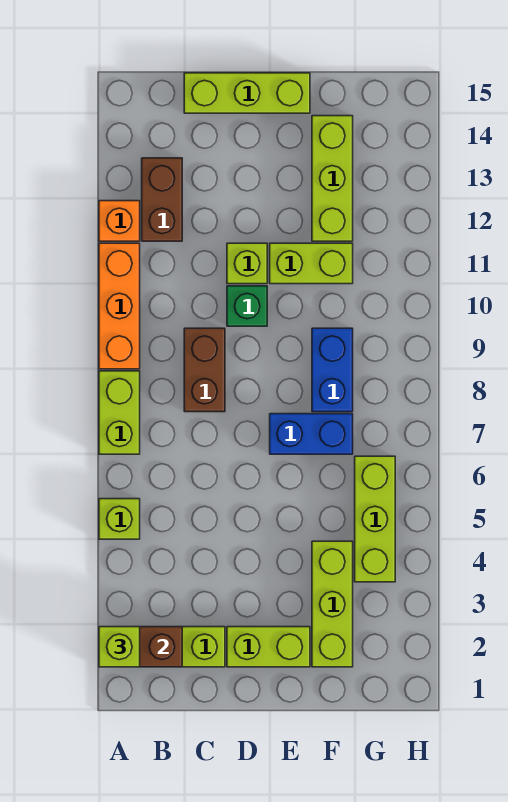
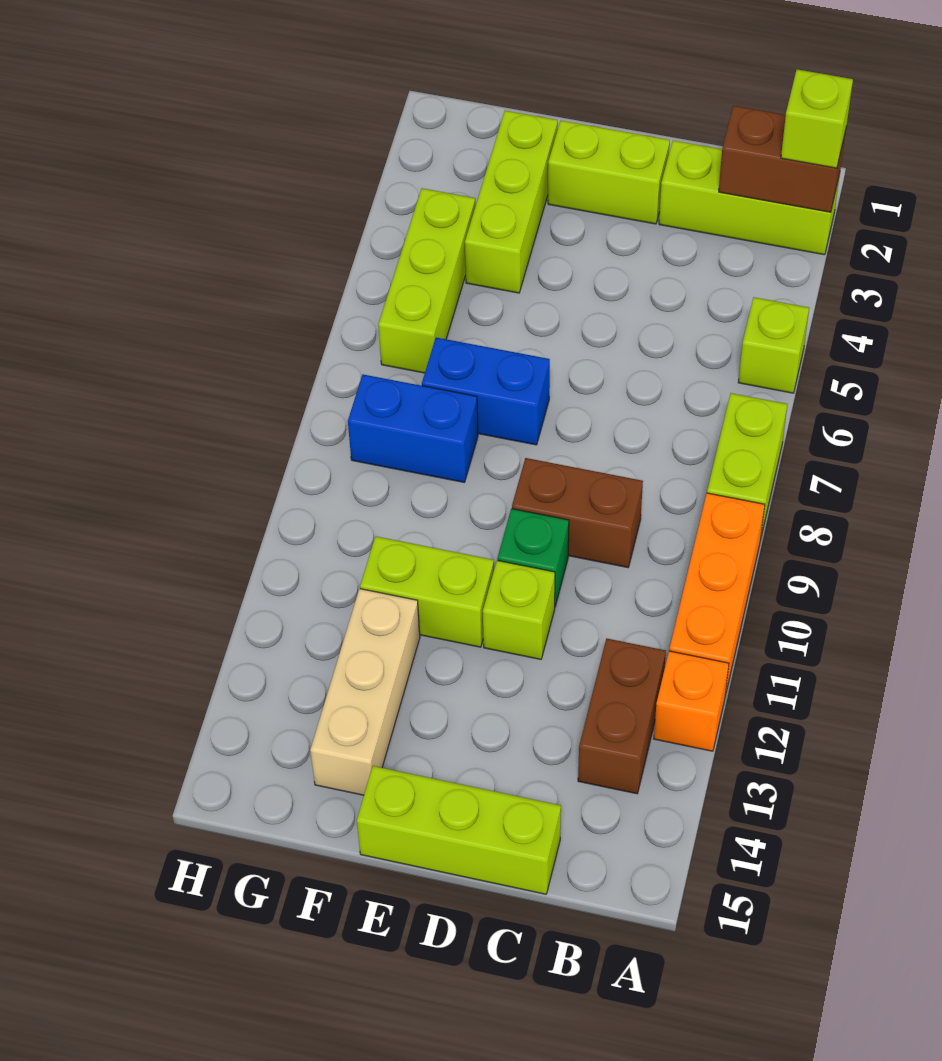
brown brick C8:C9 level 1 -> brown brick C9:D9 level 1
blue brick F8:F9 level 1 -> blue brick F8:G8 level 1
lime brick F12:F14 level 1 -> tan brick F12:F14 level 1

